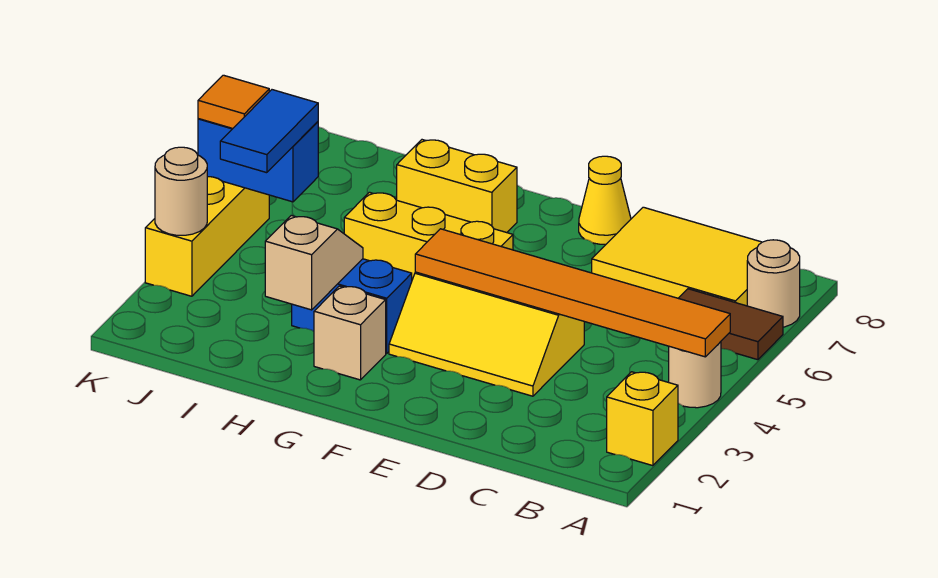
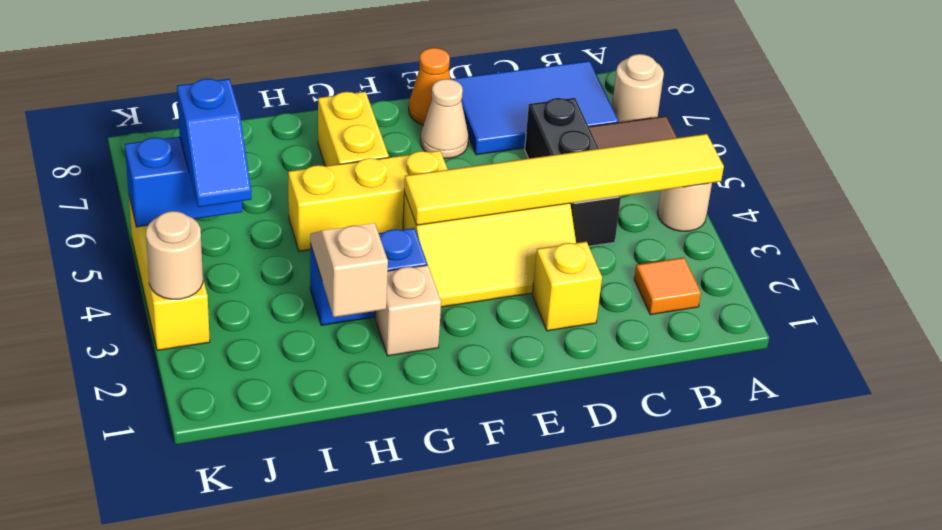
yellow brick A2 level 1 -> yellow brick D2 level 1
orange tile A4:F4 level 2 -> yellow tile A4:F4 level 2
yellow tile B7:D8 level 1 -> blue tile B7:D8 level 1
none -> black brick C4:C6 level 1
none -> tan cone E7 level 1
yellow cone E8 level 1 -> orange cone E8 level 1
yellow brick G7:H7 level 1 -> yellow brick G6:G7 level 1
blue tile J4:J5 level 3 -> blue slope J4:J5 level 3 top 5
orange tile K5 level 3 -> orange tile B2 level 1

